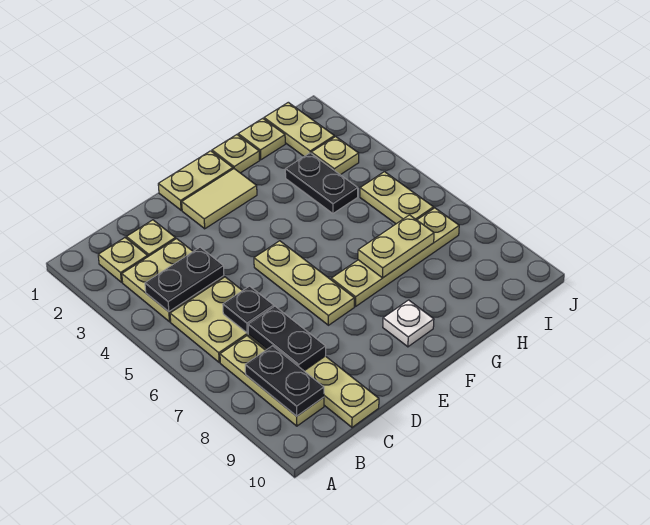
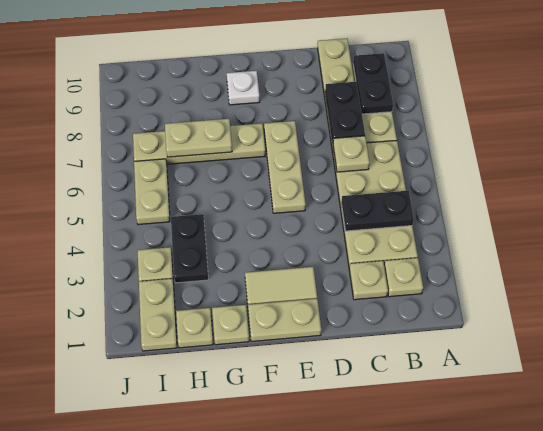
black plate C6 level 2 -> tan plate C6 level 2

